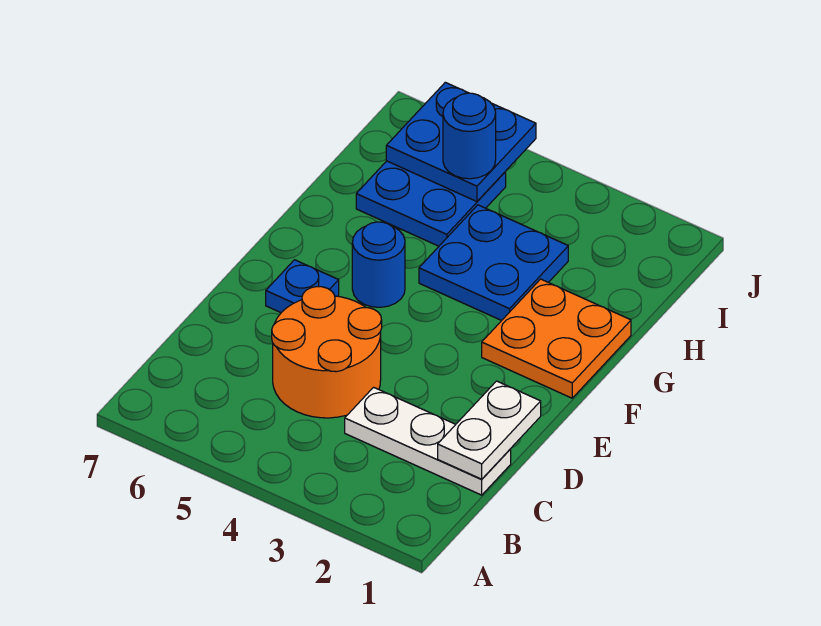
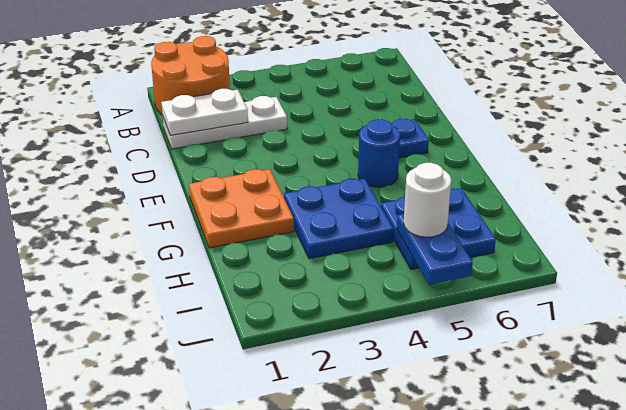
white plate C1:D1 level 2 -> white plate C1:C2 level 2
orange round brick C4:D5 level 1 -> orange round brick A1:B2 level 1
blue plate I5:J6 level 2 -> blue plate I5:J5 level 2
blue round brick I5 level 3 -> white round brick I5 level 3

